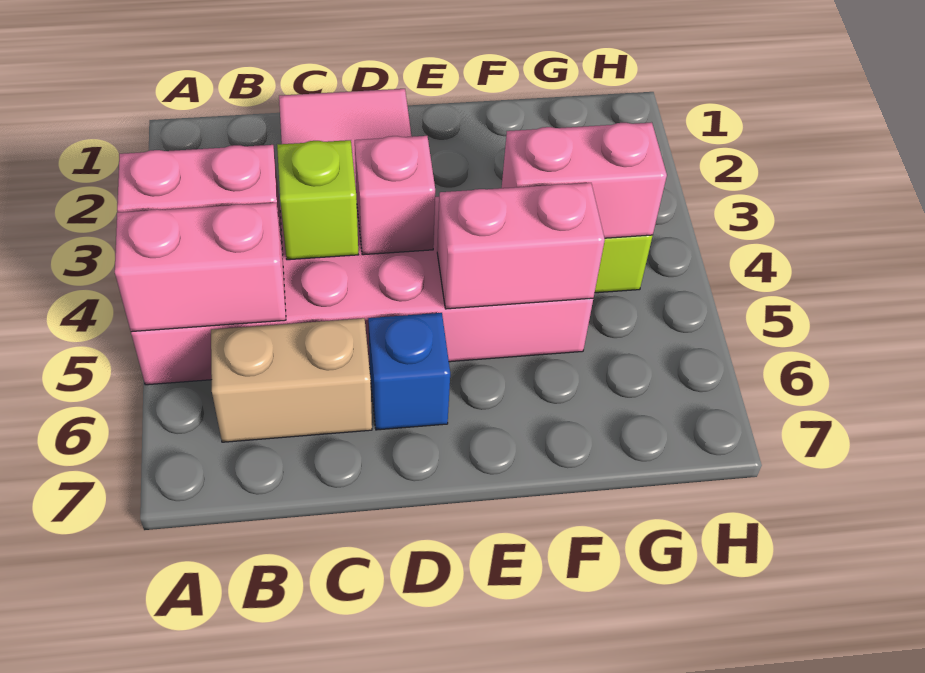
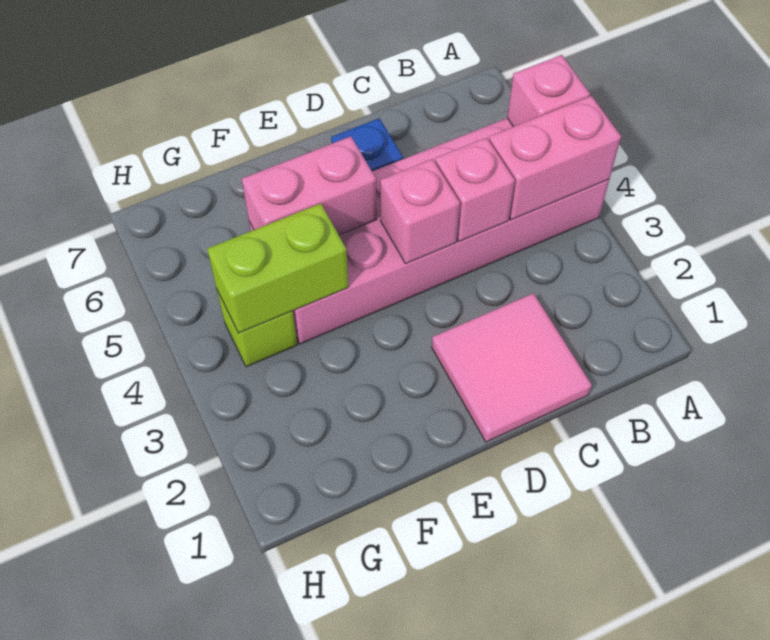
pink brick A5:B5 level 2 -> pink brick A5 level 2
tan brick B6:C6 level 1 -> none
lime brick C4 level 2 -> pink brick C4 level 2
pink brick F4:G4 level 2 -> lime brick F4:G4 level 2

